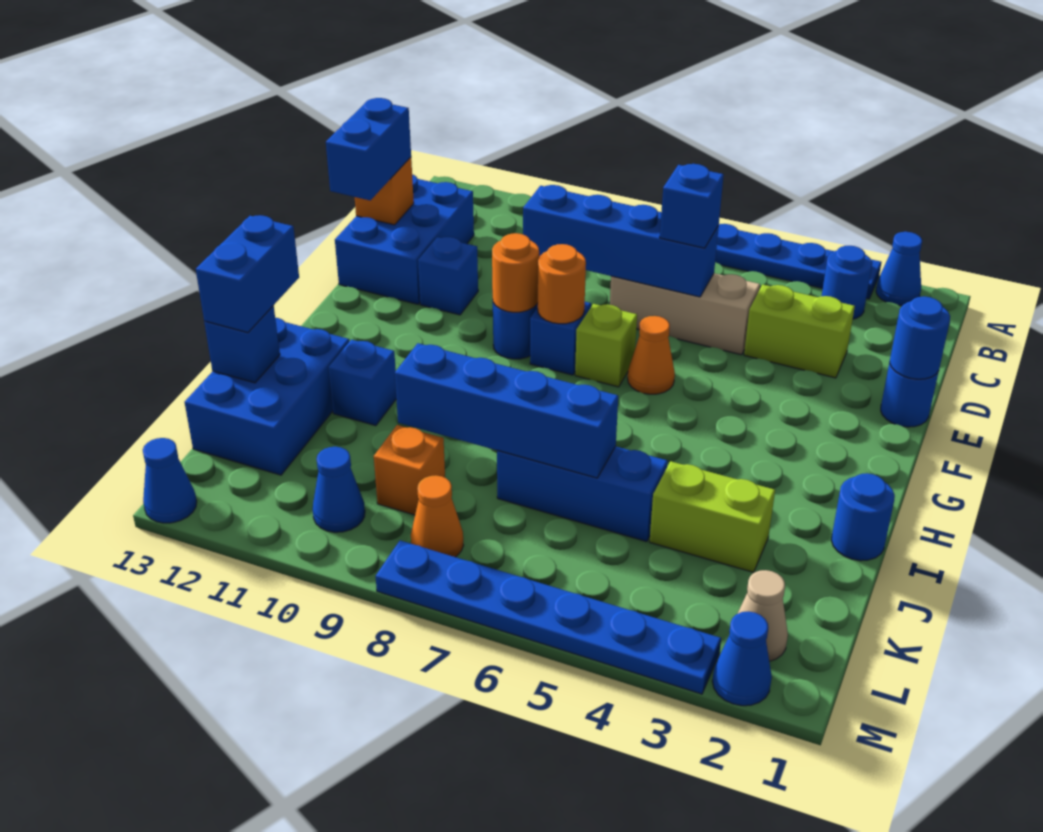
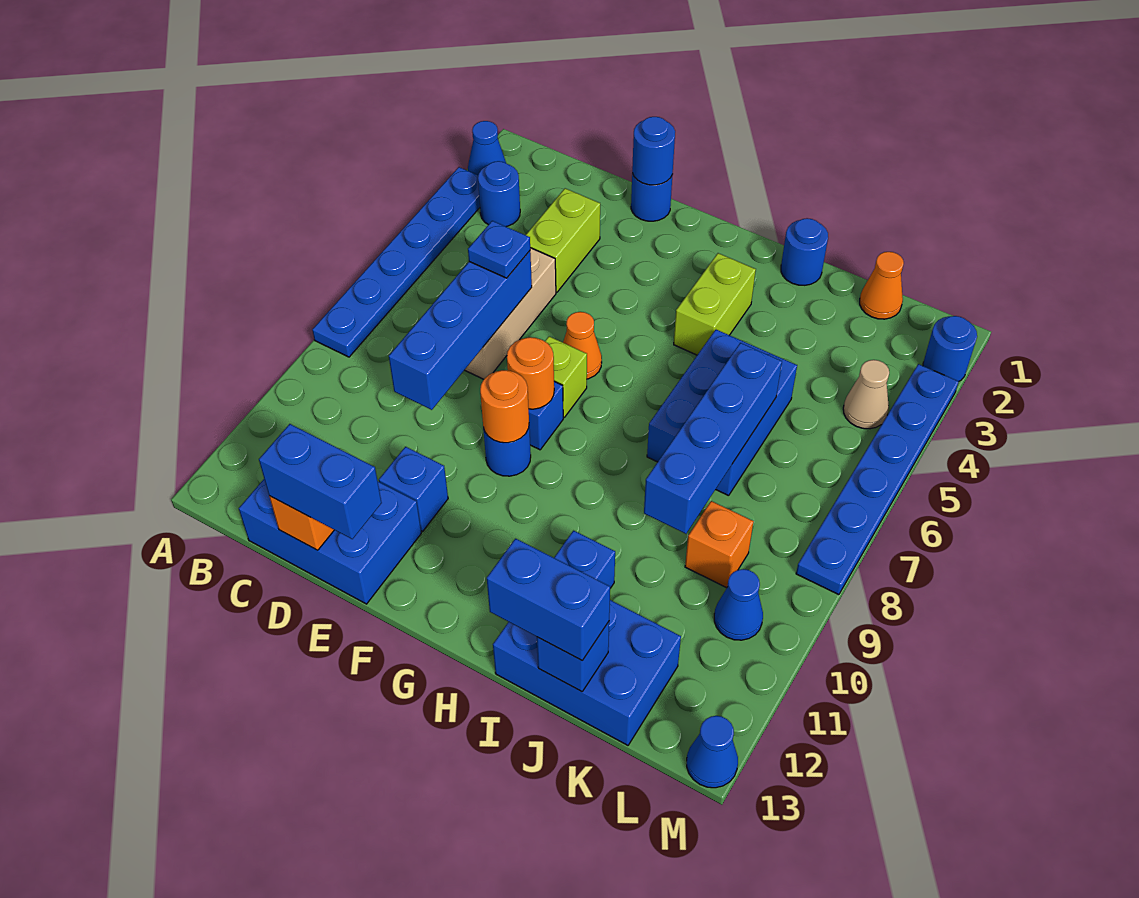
blue brick D6 level 3 -> blue plate D6 level 3
lime brick J3:J4 level 1 -> lime brick H3:H4 level 1
blue brick J5:J7 level 1 -> blue brick I5:J7 level 1
tan cone L2 level 1 -> tan cone L4 level 1
orange cone L8 level 1 -> orange cone K1 level 1
blue cone M2 level 1 -> blue round brick M2 level 1

